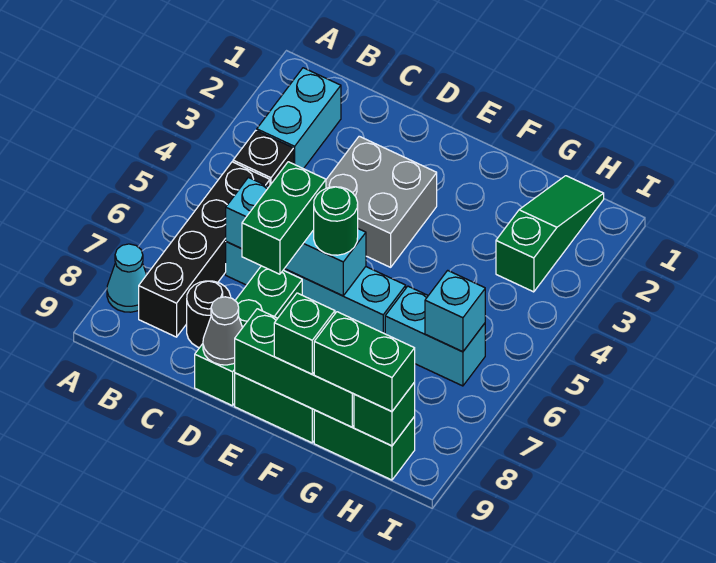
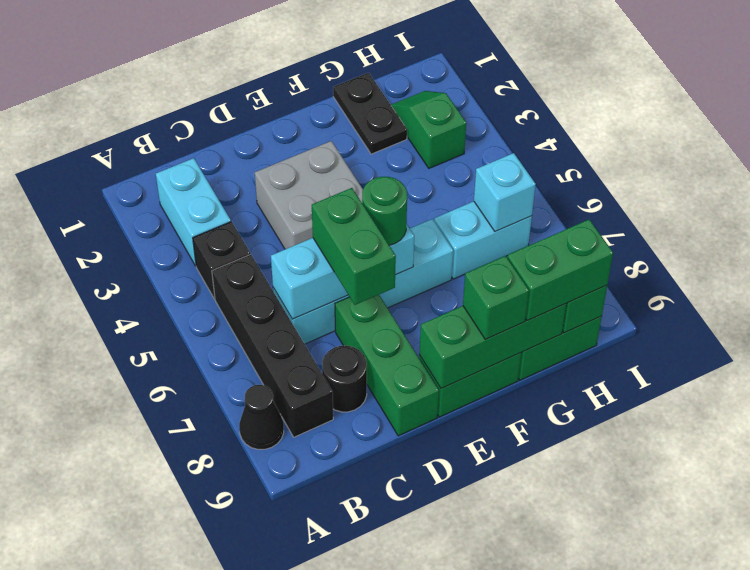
cyan cone A8 level 1 -> black cone A8 level 1
grey cone D9 level 2 -> none
none -> black plate G1:G2 level 1
green slope H1:H3 level 1 top 3 -> green slope H2:H3 level 1 top 3

